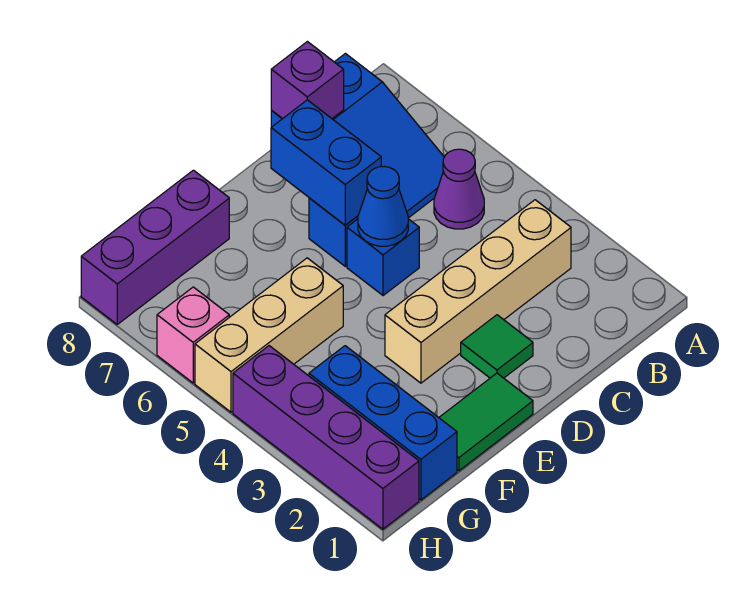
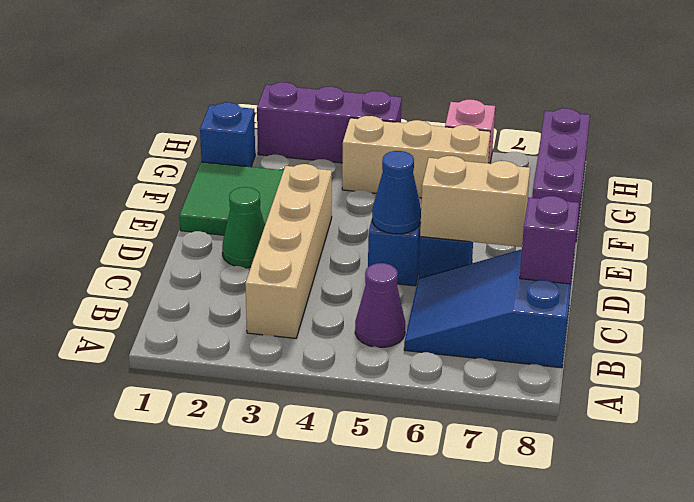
green tile D2 level 1 -> green cone D2 level 1
blue brick D6:D7 level 2 -> tan brick D6:D7 level 2
green tile E1:F1 level 1 -> green tile E1:F2 level 1
tan brick F5:H5 level 1 -> tan brick G4:G6 level 1
blue brick G1:G3 level 1 -> blue brick G1 level 1
purple brick H1:H4 level 1 -> purple brick H2:H4 level 1

